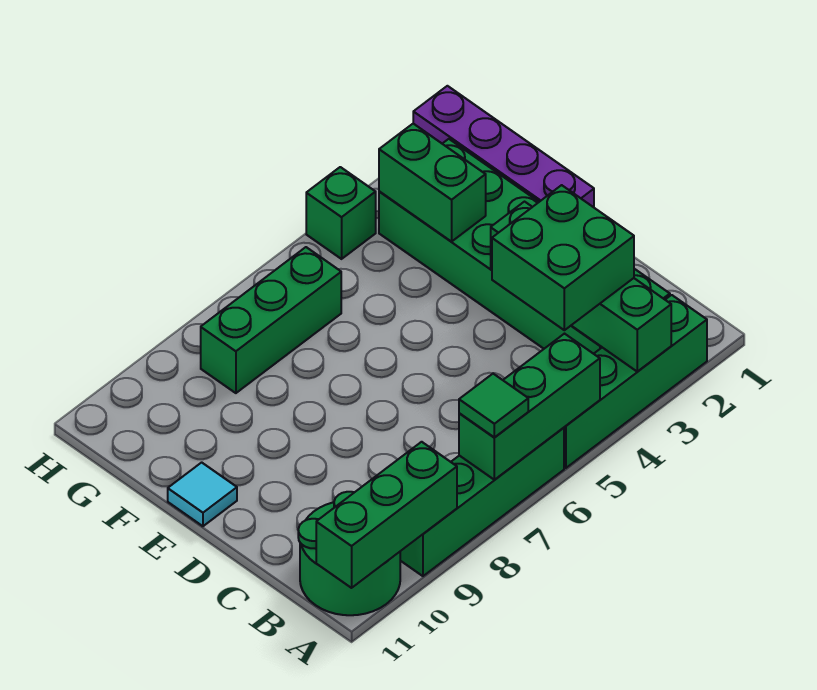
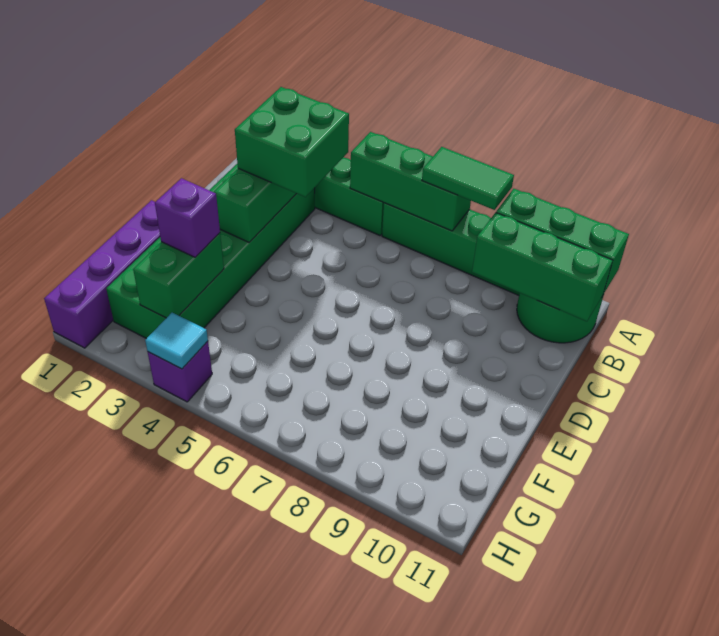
green tile A7 level 3 -> green tile A7:A8 level 3
cyan tile E11 level 1 -> cyan tile H4 level 2
none -> purple brick F3 level 3
green brick G6:G8 level 1 -> green brick B9:B11 level 2
green brick H4 level 1 -> purple brick H4 level 1

